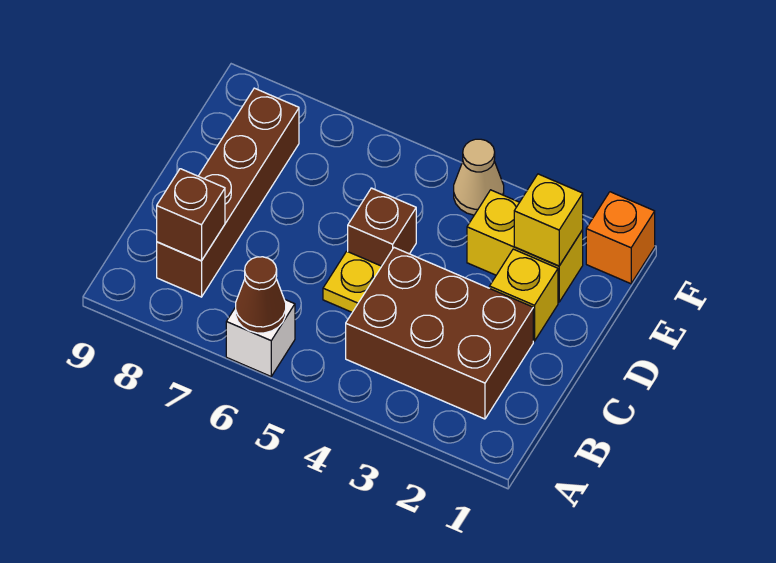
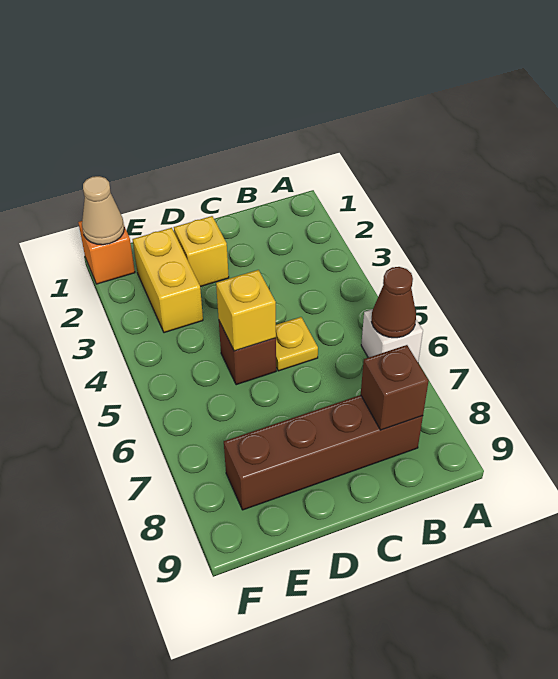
brown brick B2:C4 level 1 -> none
yellow brick E2 level 2 -> yellow brick D5 level 2
tan cone F4 level 1 -> tan cone F1 level 2

